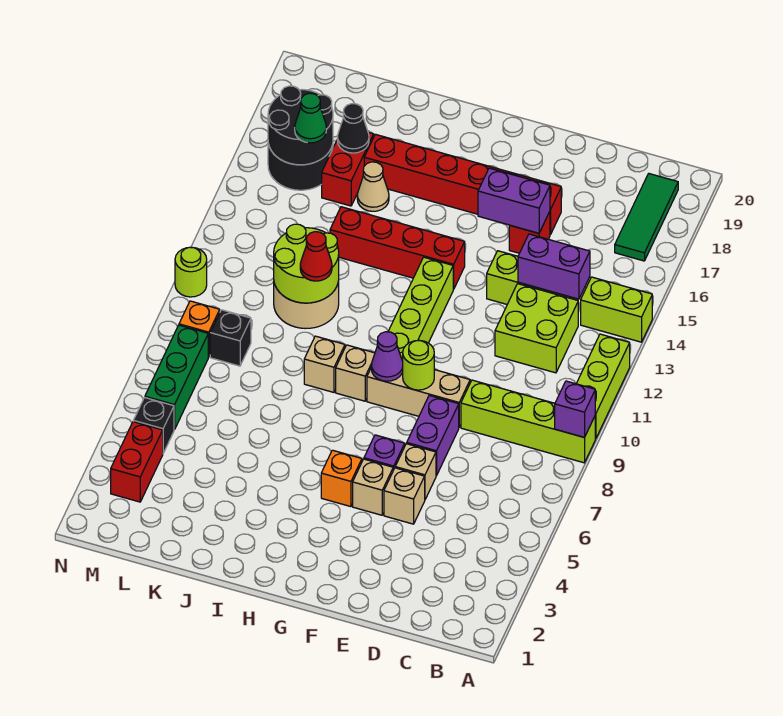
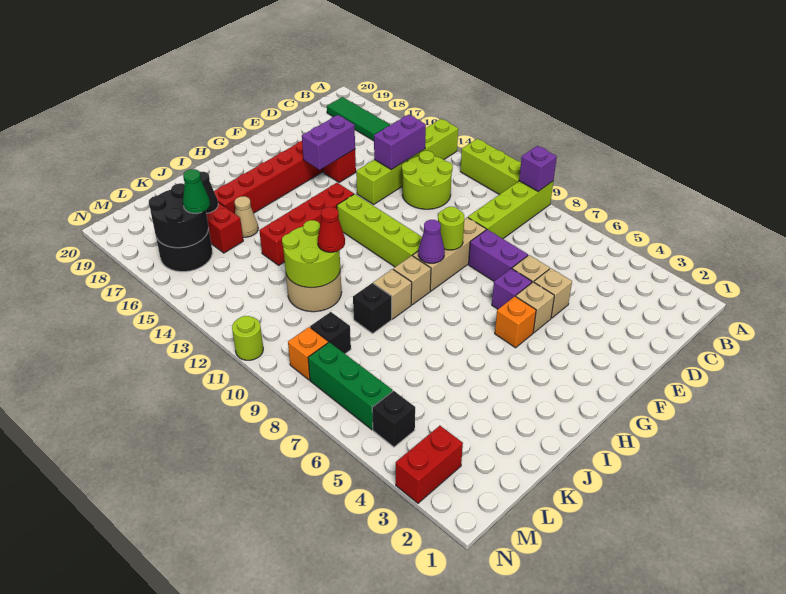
lime brick C12:D13 level 1 -> lime round brick C12:D13 level 1
none -> black brick J9 level 1
red brick M3:M4 level 1 -> red brick M3:N3 level 1

